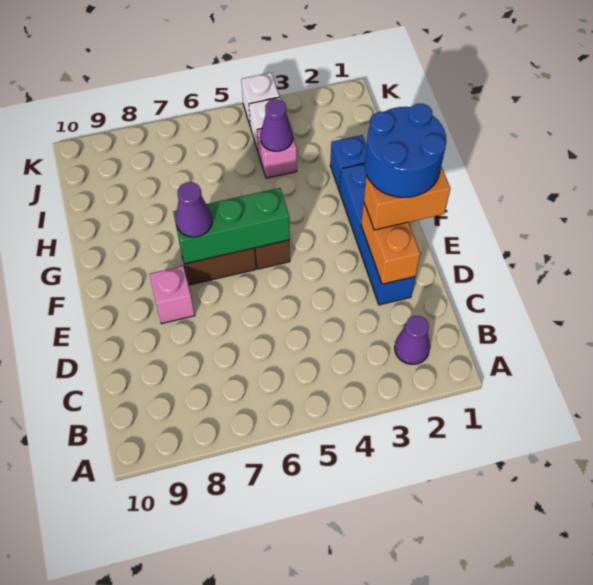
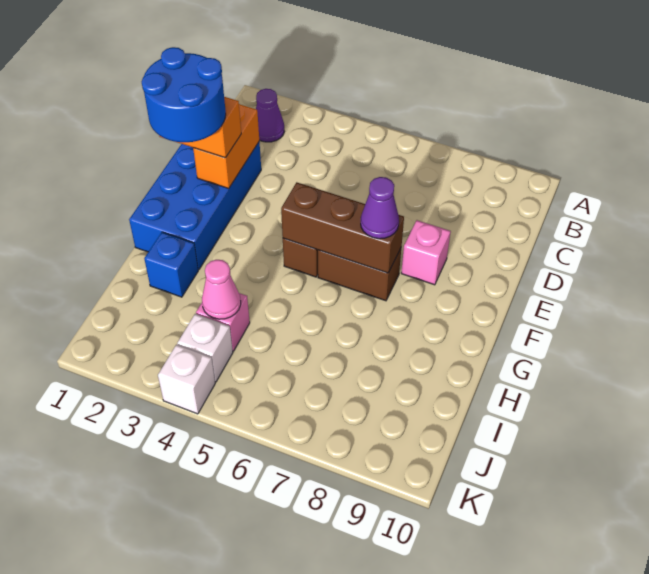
blue brick D2:G2 level 1 -> blue brick D1:G2 level 1
green brick F5:F7 level 2 -> brown brick F5:F7 level 2
purple cone I4 level 2 -> pink cone I4 level 2

